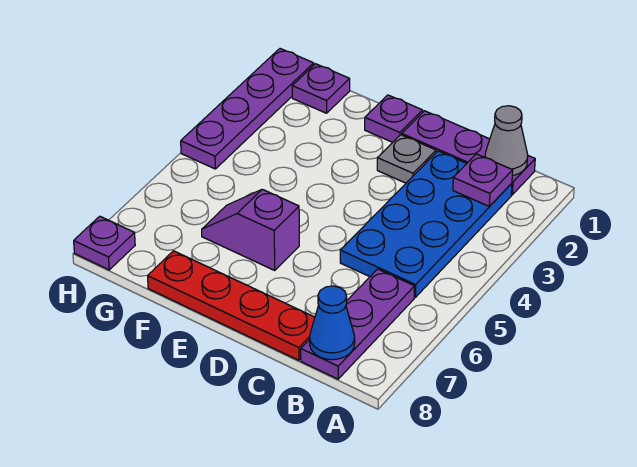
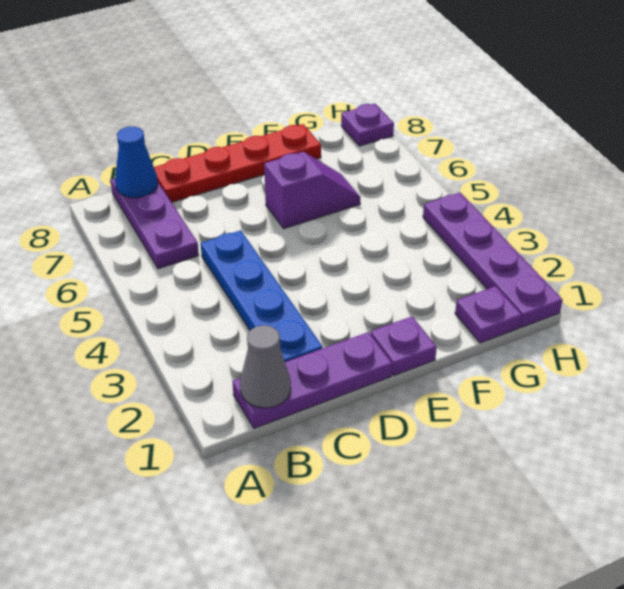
blue plate B2:C5 level 1 -> blue plate C2:C5 level 1
purple plate B2 level 2 -> none
grey plate D2 level 1 -> none

